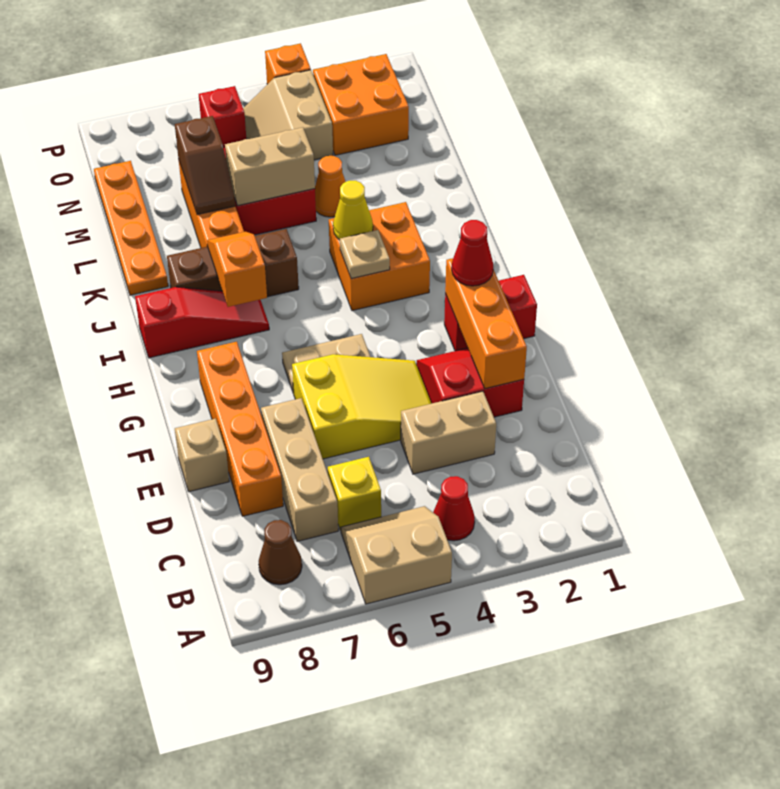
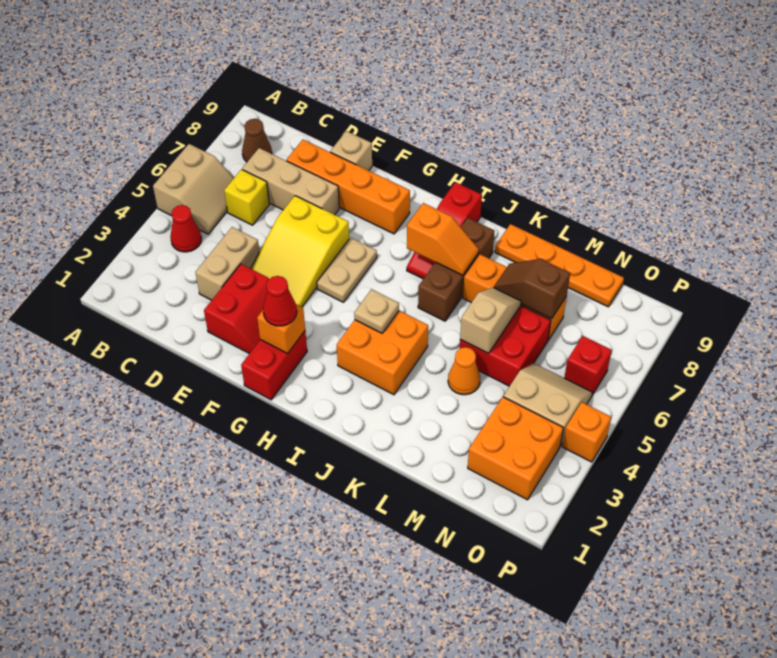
orange brick E2:G2 level 2 -> orange brick G2 level 2
yellow cone J4 level 2 -> none
tan brick L5:L6 level 2 -> tan slope L5:L6 level 2 top 5

